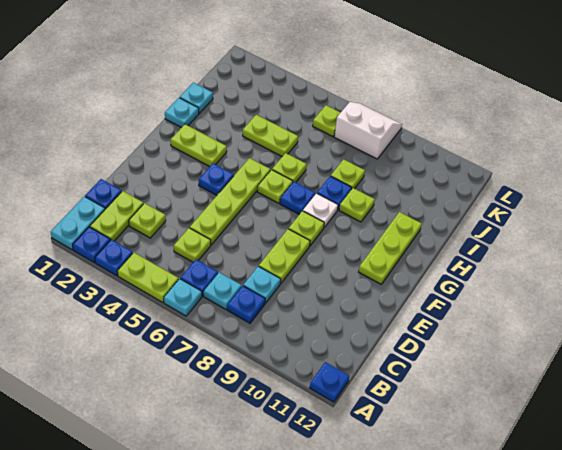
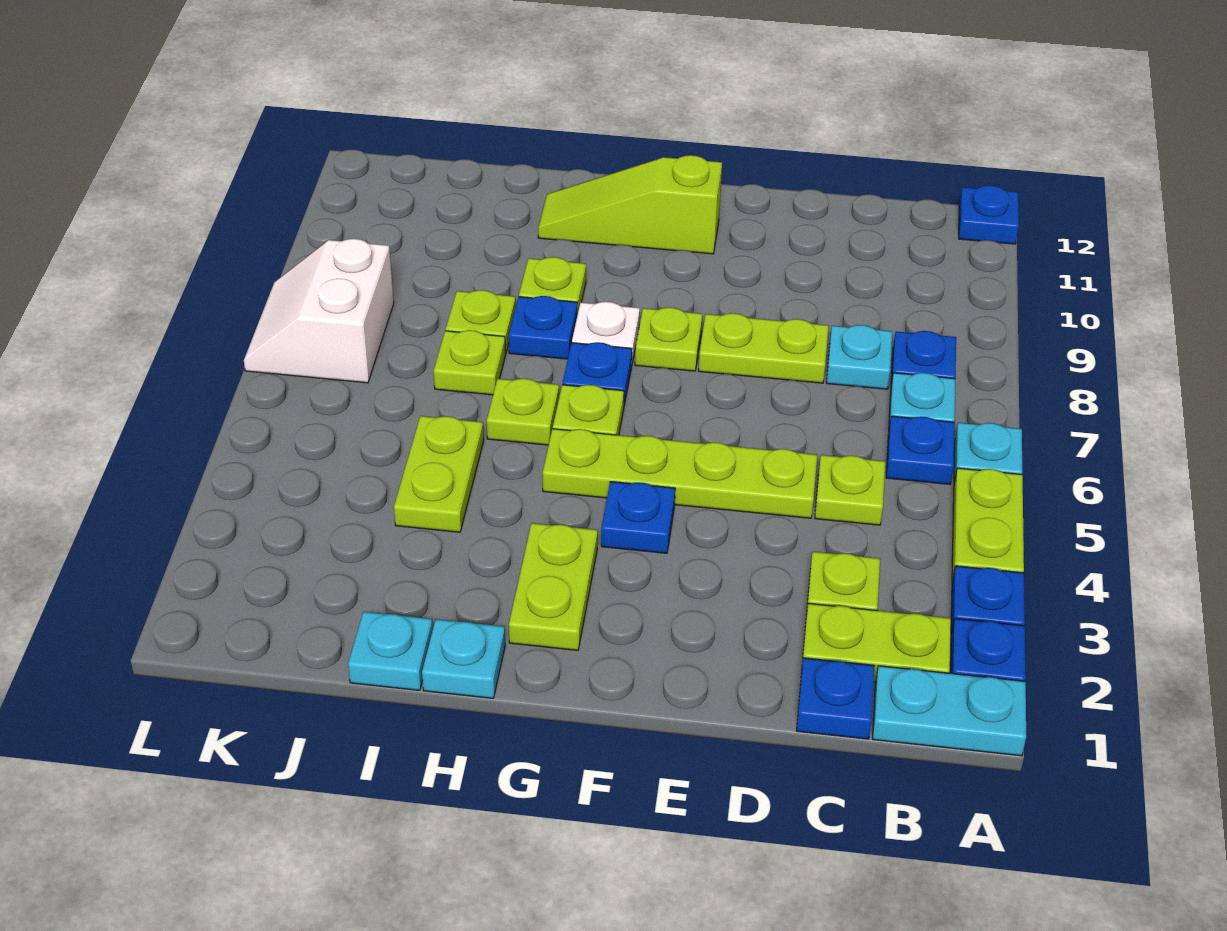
lime plate F11:H11 level 1 -> lime slope F11:H11 level 1 top F
lime plate K6 level 1 -> lime plate I7 level 1

